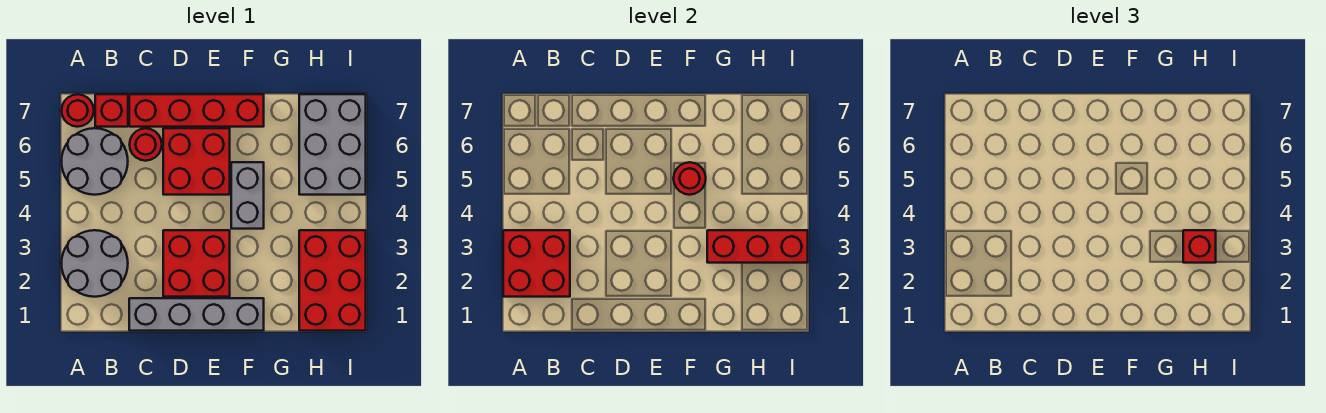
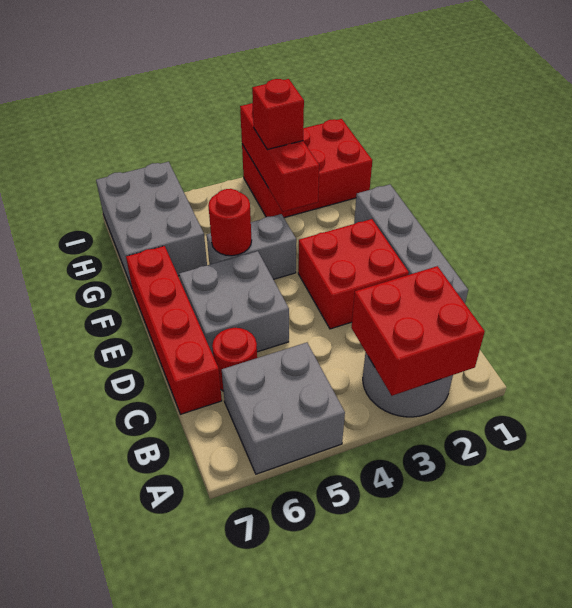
grey round brick A5:B6 level 1 -> grey brick A5:B6 level 1
red round brick A7 level 1 -> none
red brick B7 level 1 -> none
red brick D5:E6 level 1 -> grey brick D5:E6 level 1
grey brick H5:I7 level 1 -> grey brick G6:I7 level 1

